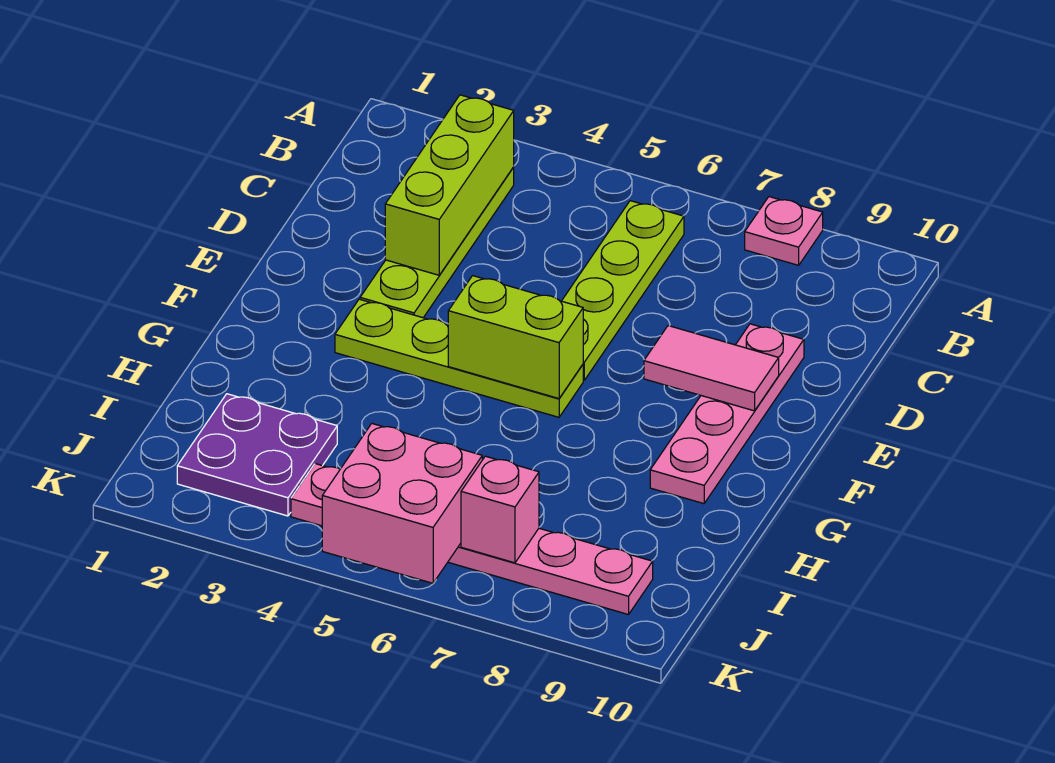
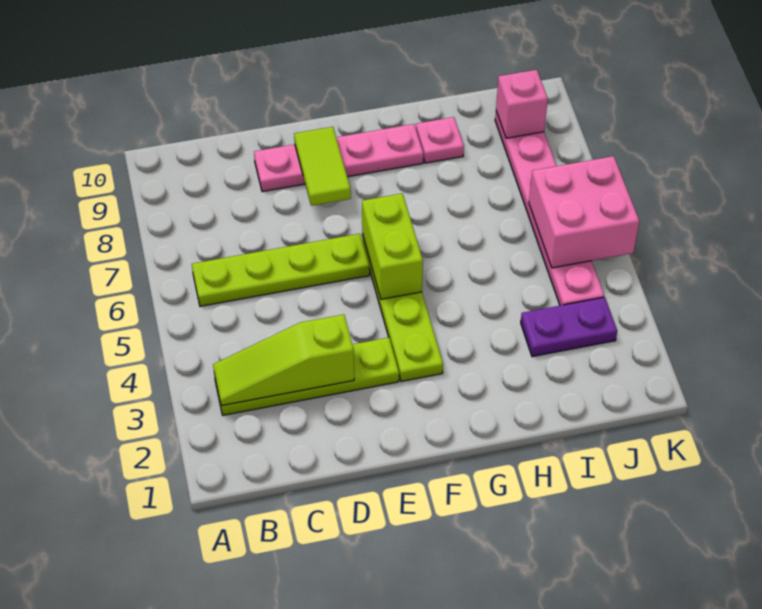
pink plate A8 level 1 -> pink plate H9 level 1
lime brick B3:D3 level 2 -> lime slope B3:D3 level 2 top D
pink tile E8:E9 level 2 -> lime tile E8:E9 level 2
purple plate I2:J3 level 1 -> purple plate I3:J3 level 1
pink brick J7 level 2 -> pink brick J9 level 2

